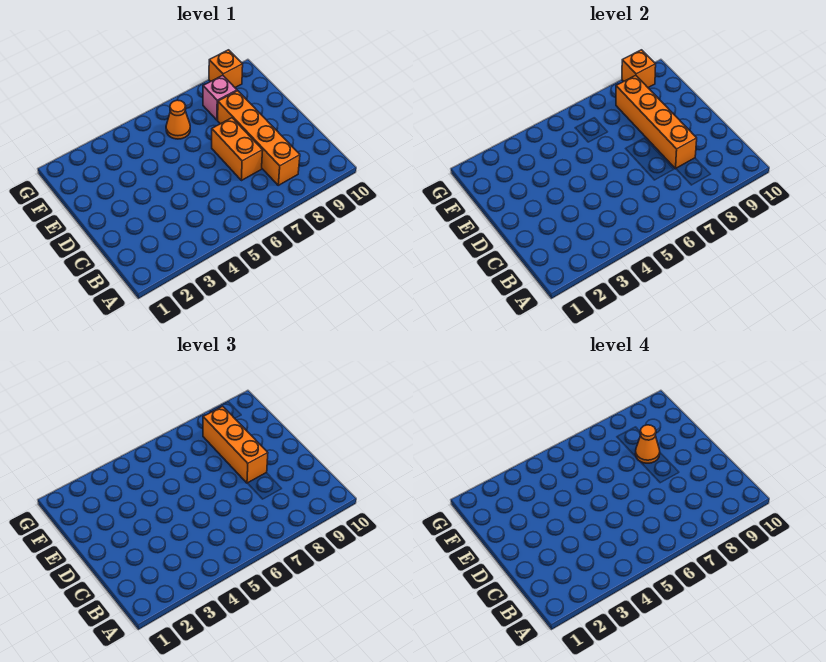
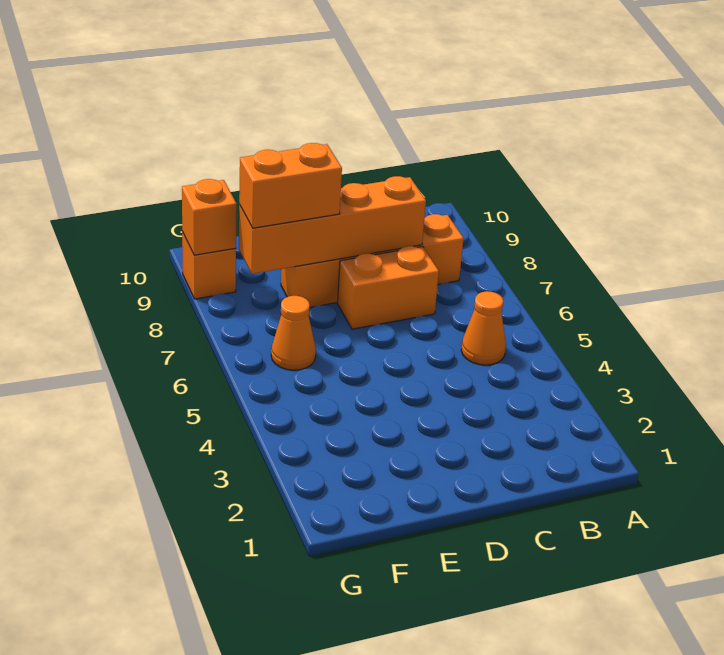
orange brick D8:F8 level 3 -> orange brick E8:F8 level 3
orange cone E8 level 4 -> orange cone B5 level 1
pink brick F8 level 1 -> none

